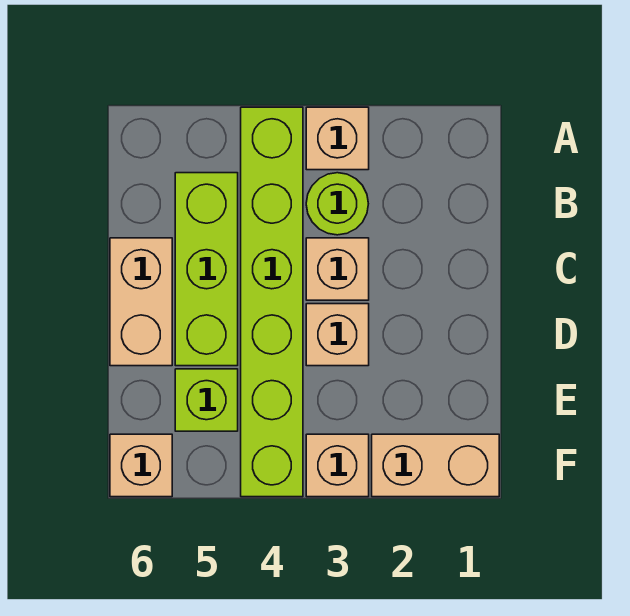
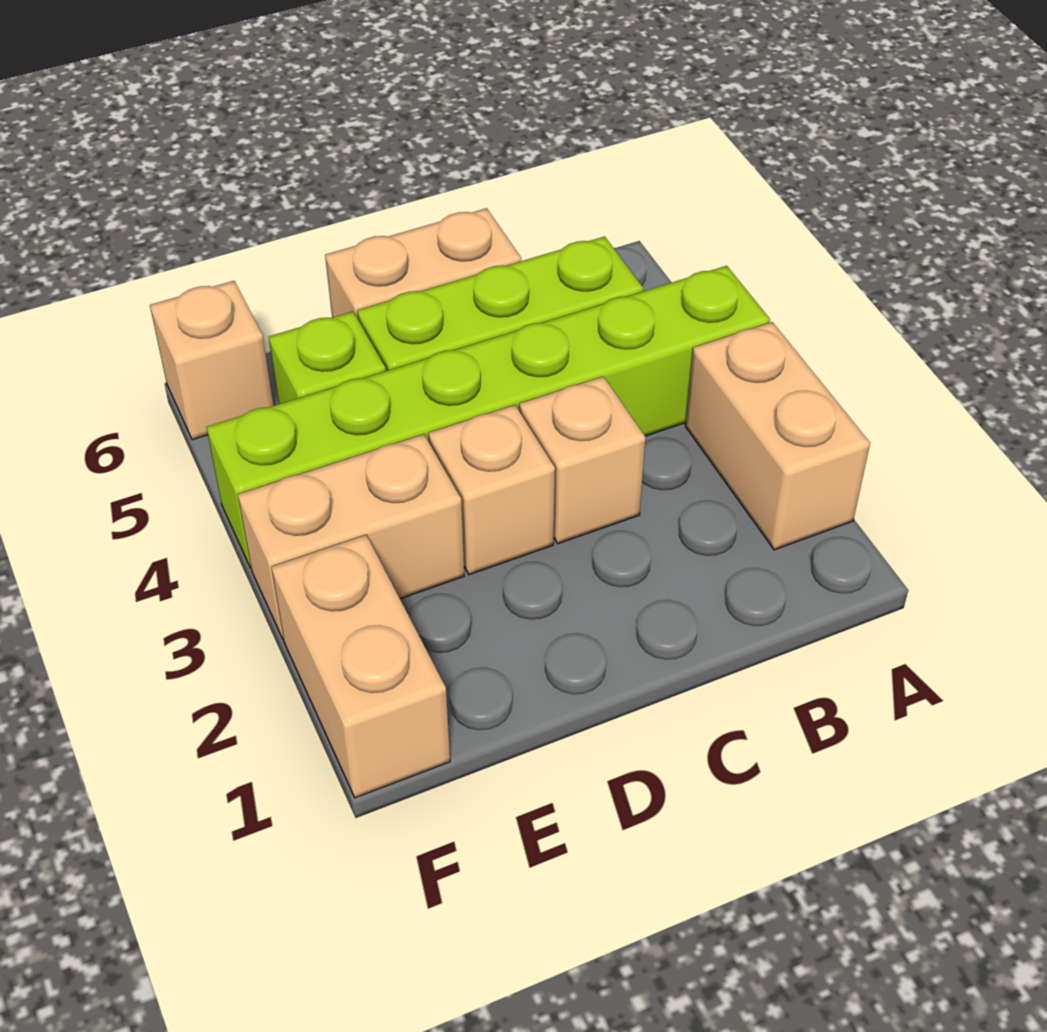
tan brick A3 level 1 -> tan brick A2:A3 level 1
lime round brick B3 level 1 -> none
tan brick F3 level 1 -> tan brick E3:F3 level 1

